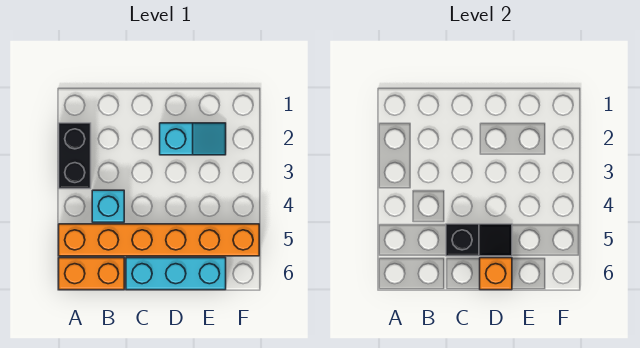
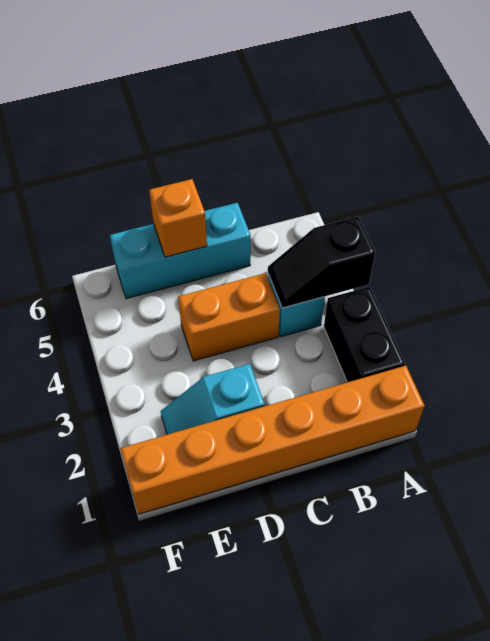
orange brick A5:F5 level 1 -> orange brick A1:F1 level 1
orange brick A6:B6 level 1 -> orange brick C4:D4 level 1
black slope C5:D5 level 2 top C -> black slope A4:B4 level 2 top A

